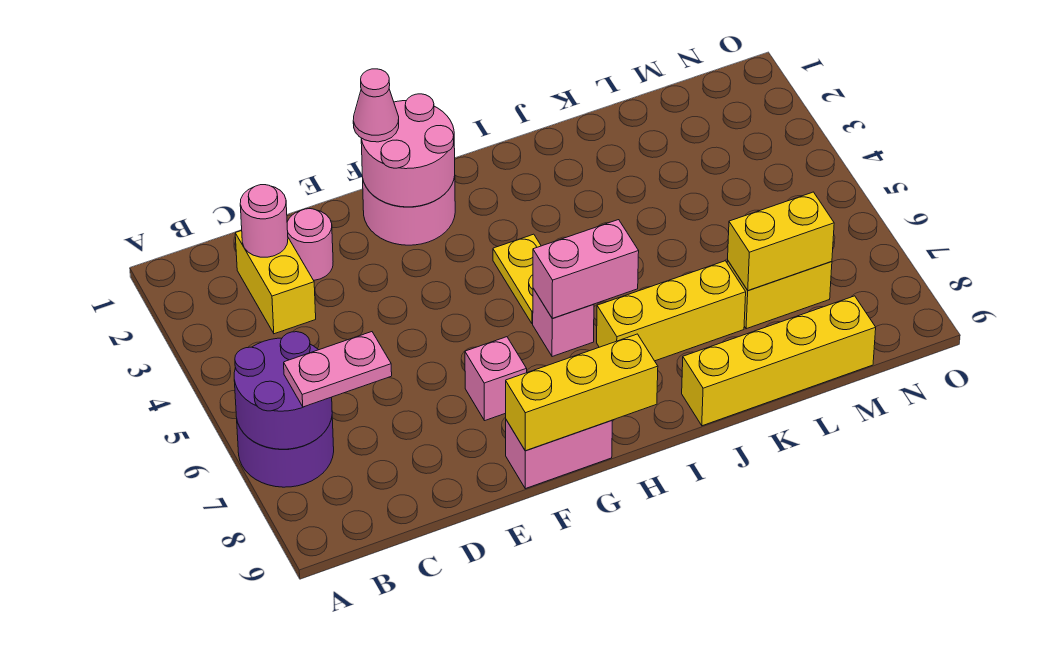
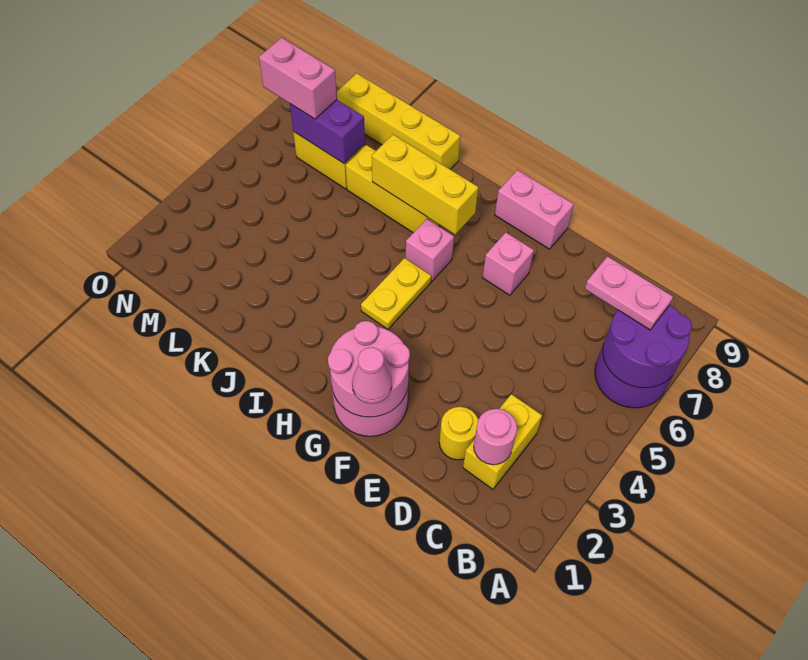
pink round brick D2 level 1 -> yellow round brick D2 level 1
yellow brick F9:H9 level 2 -> yellow brick H7:J7 level 2
pink brick H6:I6 level 2 -> pink brick M7:N7 level 3
yellow brick L7:M7 level 2 -> purple brick L7:M7 level 2

